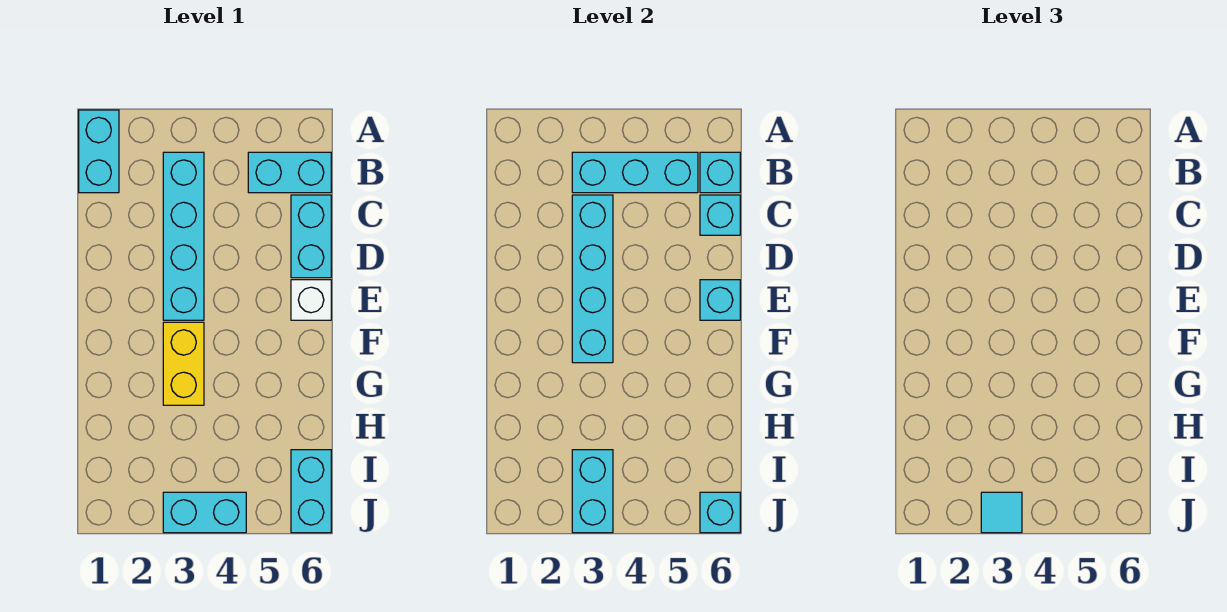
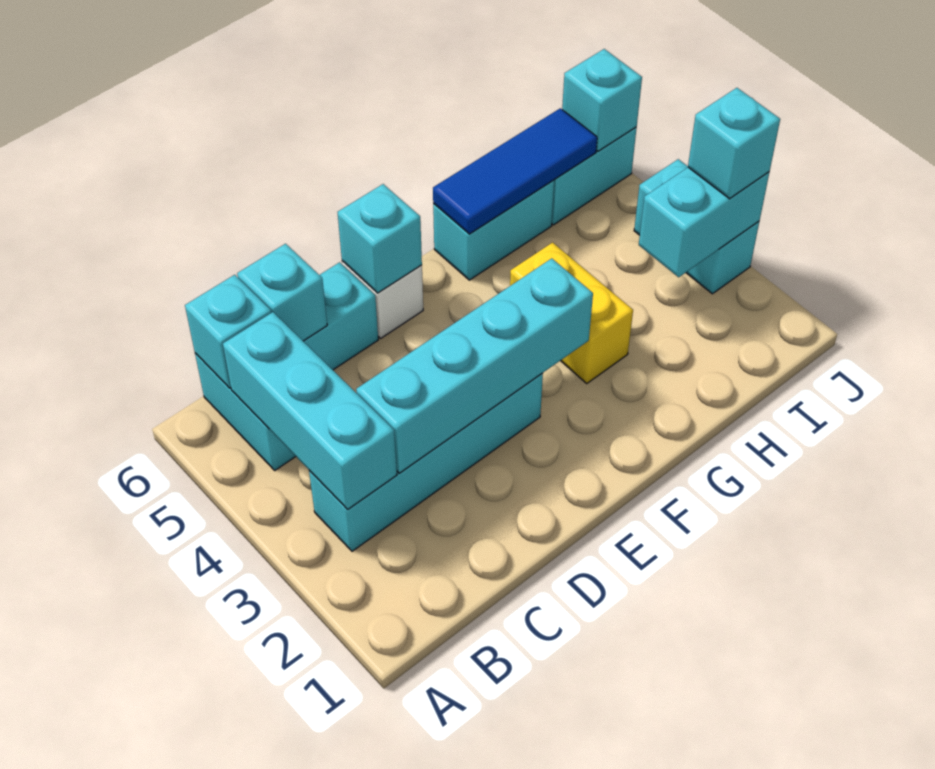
cyan brick A1:B1 level 1 -> cyan brick G6:H6 level 1
yellow brick F3:G3 level 1 -> yellow brick G3:G4 level 1
none -> blue tile G6:I6 level 2
cyan tile J3 level 3 -> cyan brick J3 level 3

